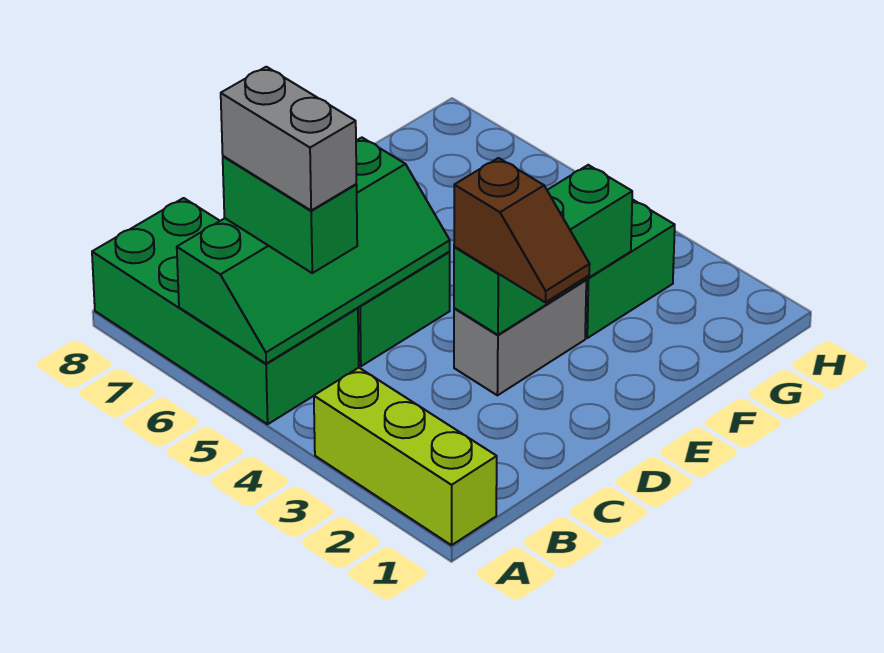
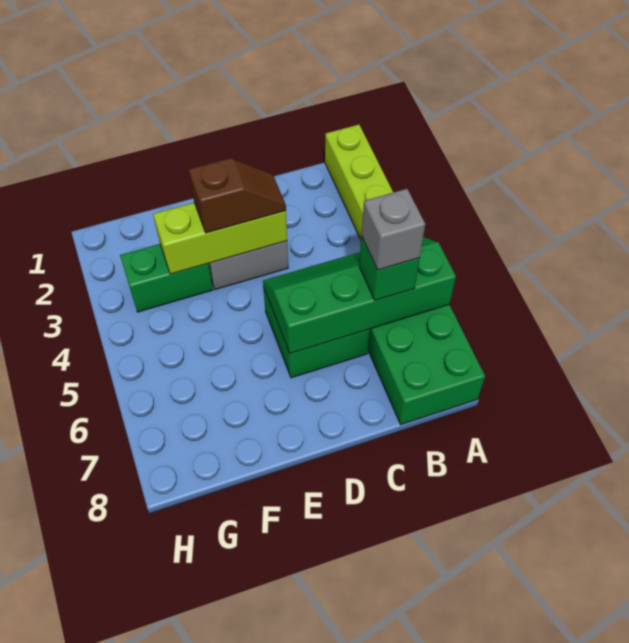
green brick B5:B6 level 3 -> green brick B6 level 3
grey brick B5:B6 level 4 -> grey brick B6 level 4
brown slope D2:D3 level 3 top 3 -> brown slope D3:E3 level 3 top E
green brick D3:F3 level 2 -> lime brick D3:F3 level 2

